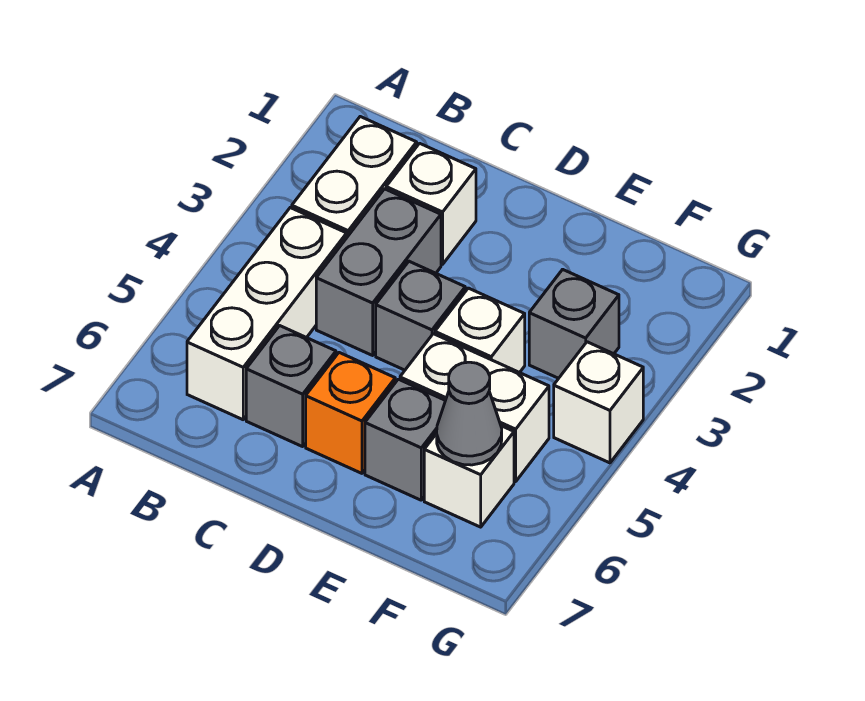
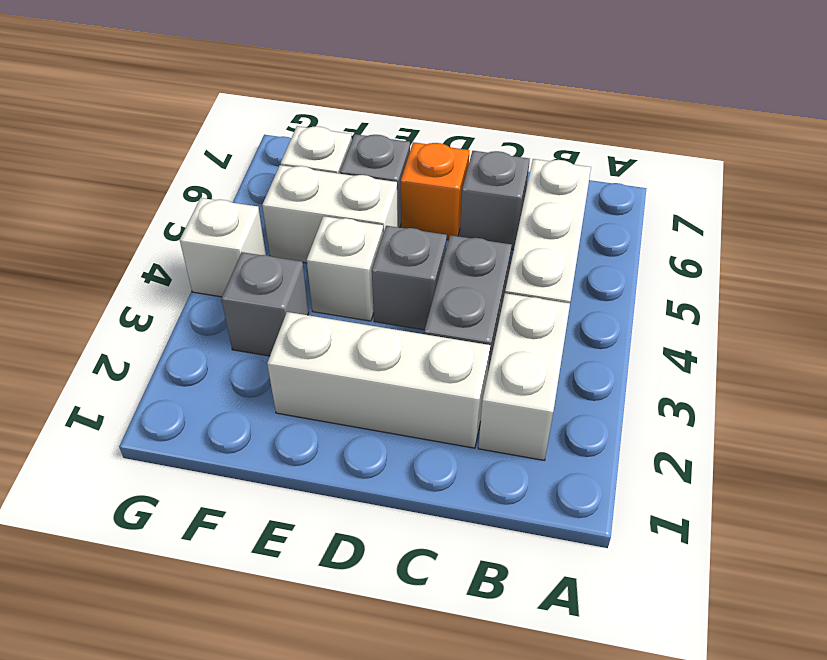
white brick C2 level 1 -> white brick C2:E2 level 1
grey cone F6 level 2 -> none

